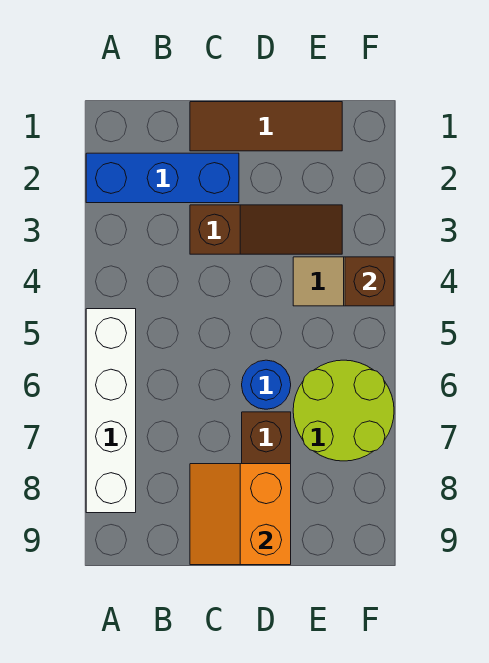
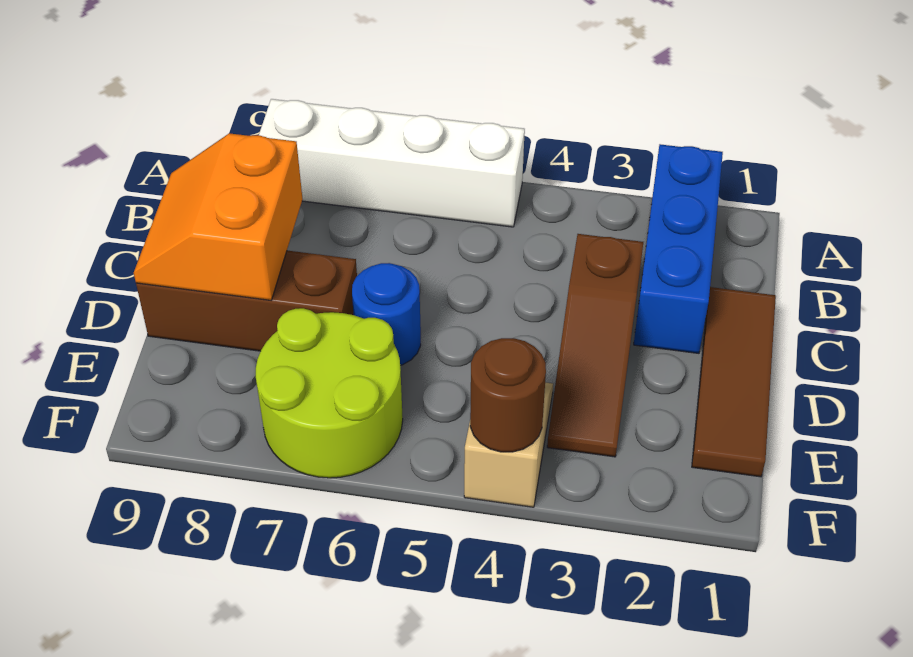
orange slope C8:D9 level 2 top D -> orange slope C8:D9 level 2 top 8
brown brick F4 level 2 -> brown round brick F4 level 2

